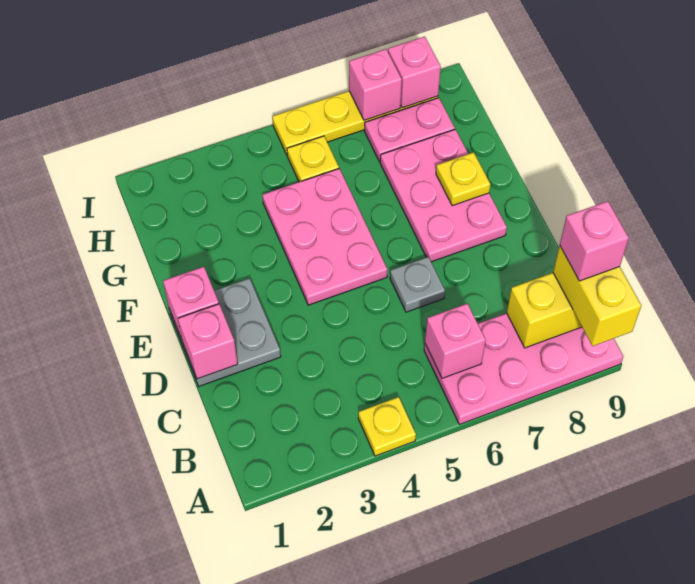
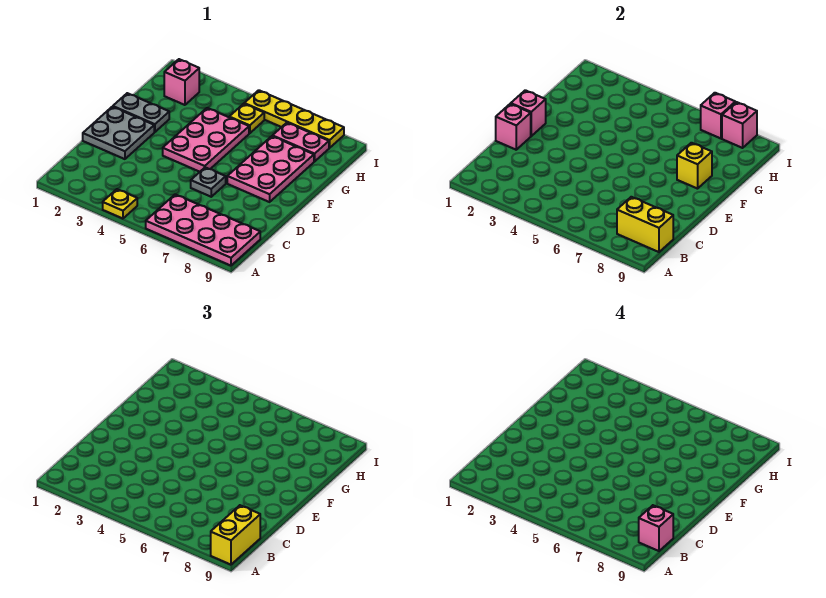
pink brick B6 level 2 -> pink brick H2 level 1
none -> grey plate F1:F2 level 1
yellow plate F8 level 2 -> yellow brick F8 level 2

